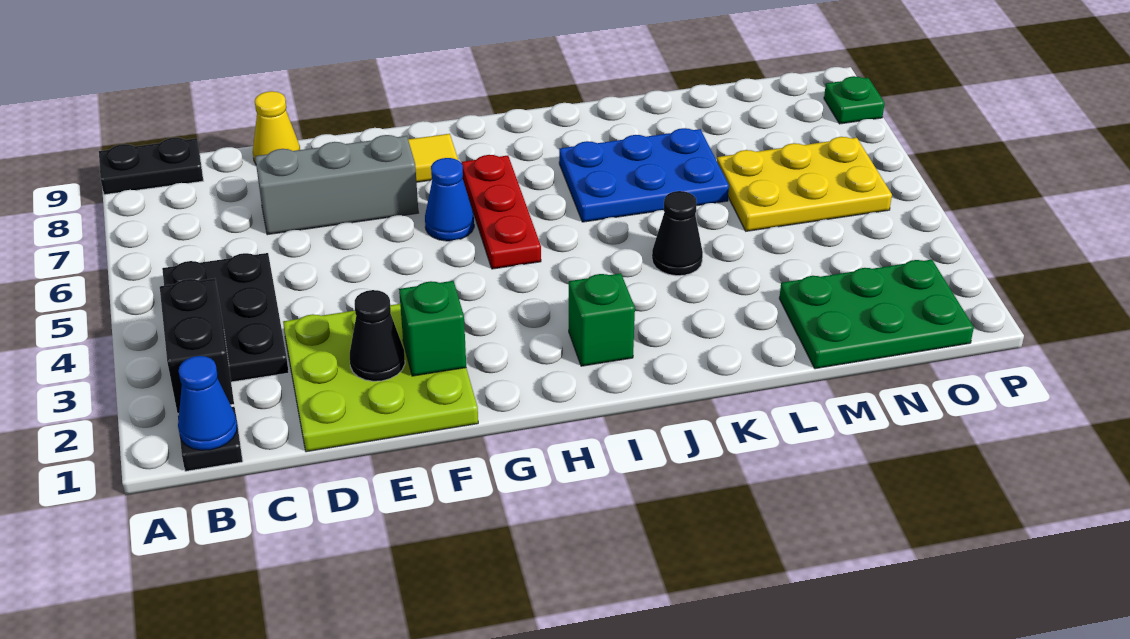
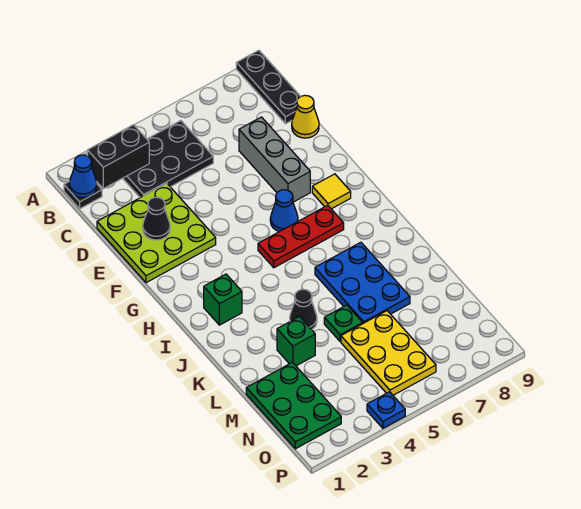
black plate A9:B9 level 1 -> black plate A9:C9 level 1
green brick F2 level 2 -> green brick L3 level 1
none -> blue plate P4 level 1
green plate P8 level 1 -> green plate L5 level 1

